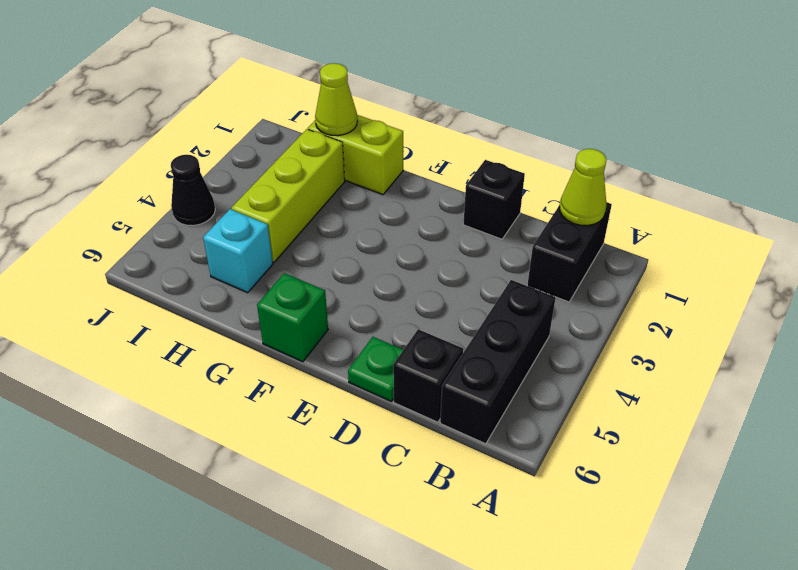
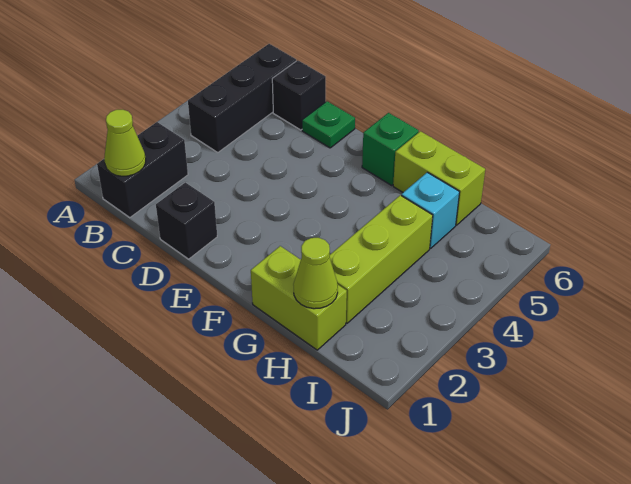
none -> lime brick G6:H6 level 1
black cone J4 level 1 -> none

